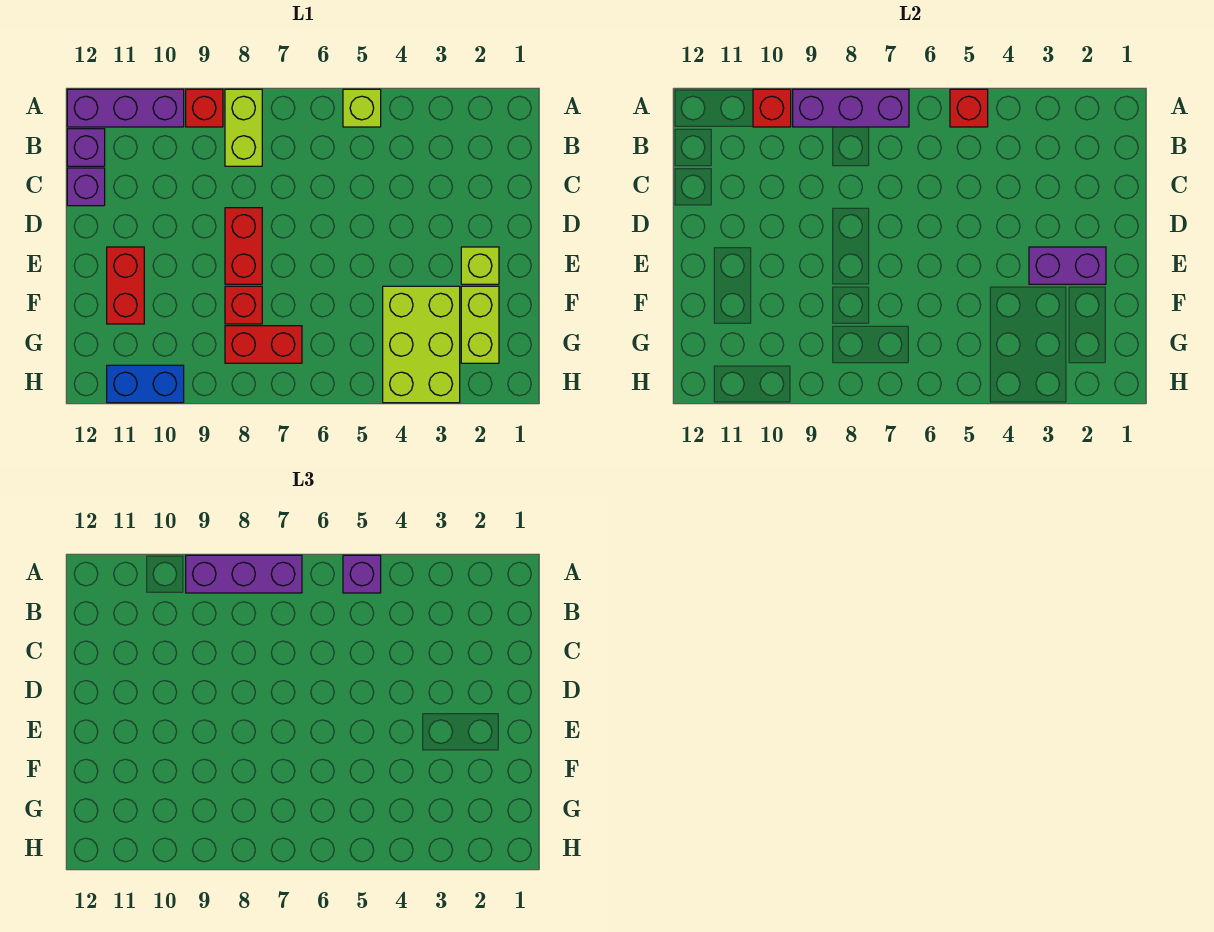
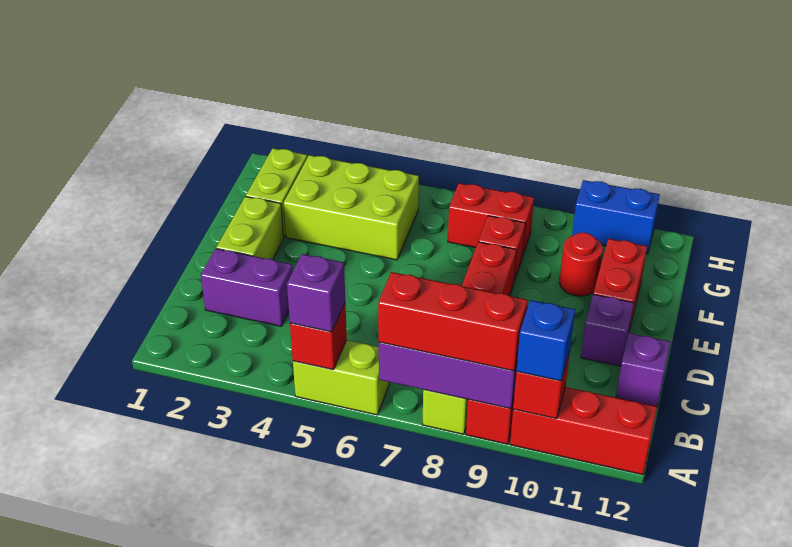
lime brick A5 level 1 -> lime brick A5:A6 level 1
purple brick A7:A9 level 3 -> red brick A7:A9 level 3
purple brick A10:A12 level 1 -> red brick A10:A12 level 1
none -> blue brick A10 level 3
purple brick B12 level 1 -> purple brick D11 level 1
lime brick E2 level 1 -> lime brick D2:E2 level 1
purple brick E2:E3 level 2 -> purple brick C2:C3 level 1
lime brick F3:H4 level 1 -> lime brick F3:G5 level 1
none -> red round brick F10 level 1

